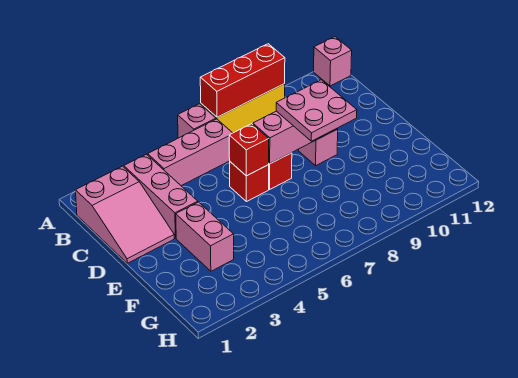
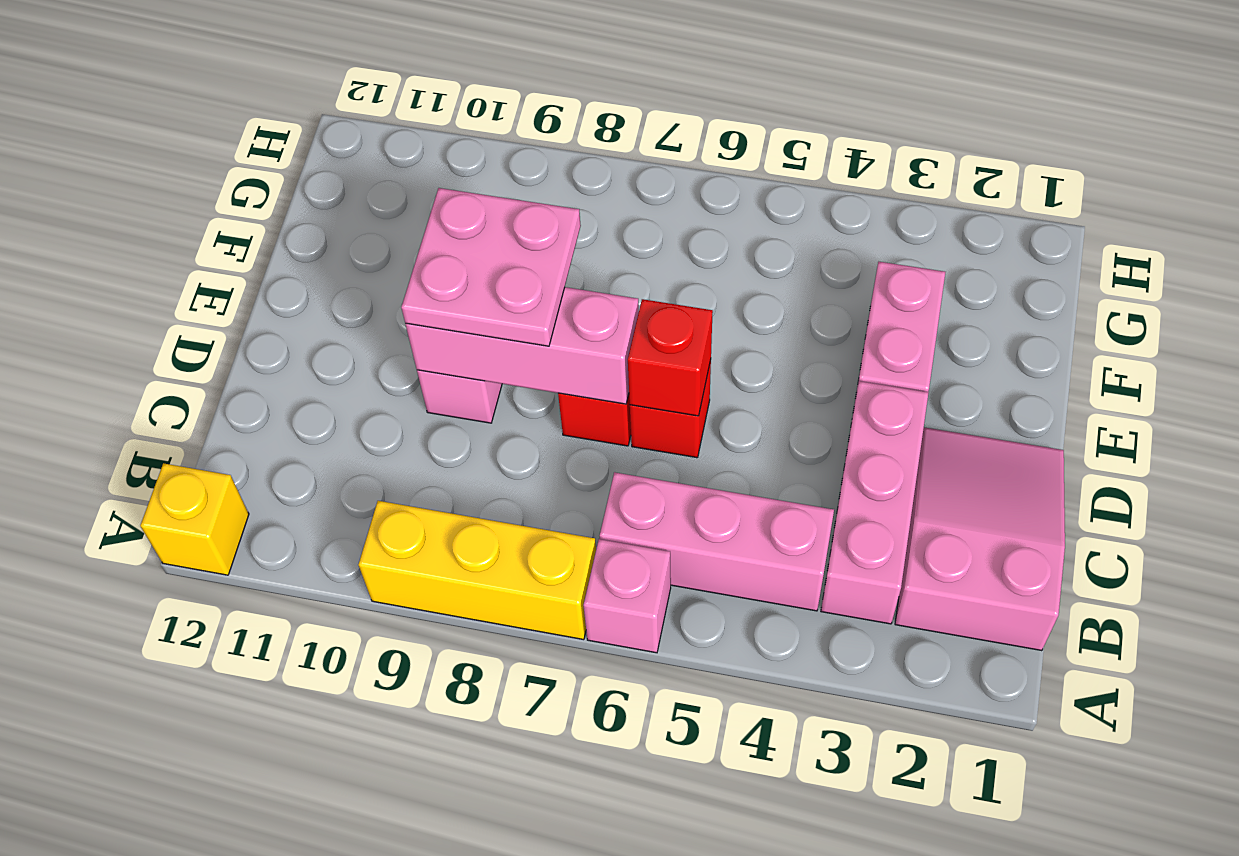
red brick A7:A9 level 2 -> none
pink brick A12 level 1 -> yellow brick A12 level 1

